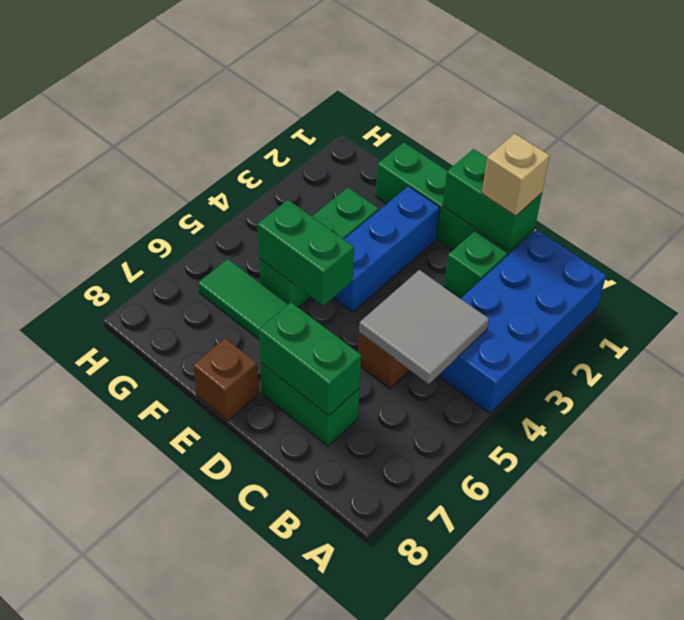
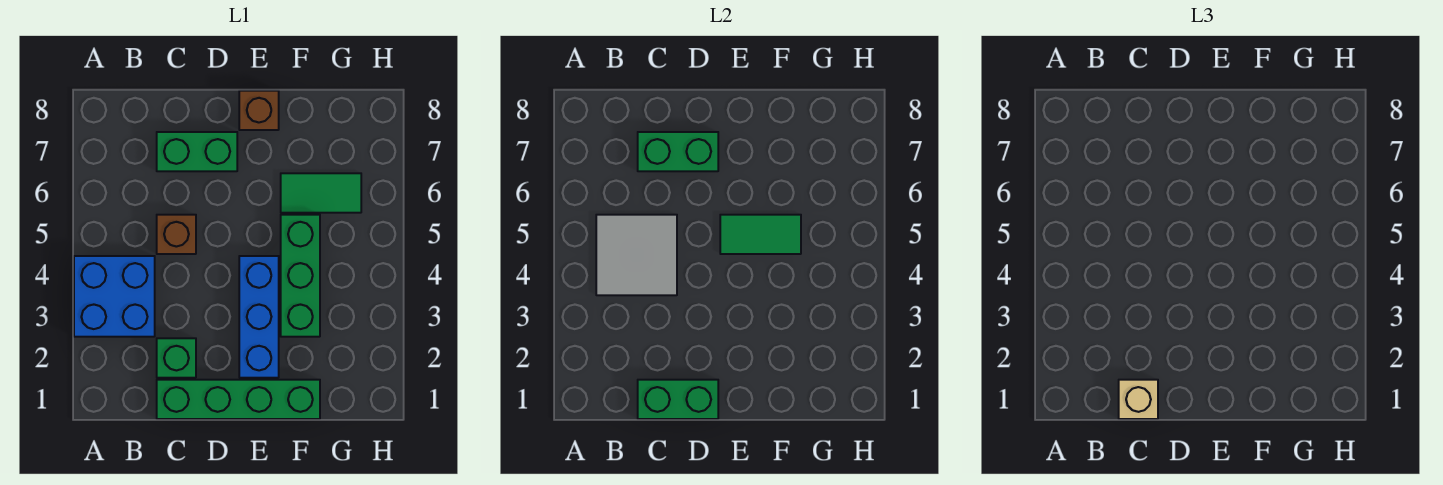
blue brick A1:B4 level 1 -> blue brick A3:B4 level 1
green brick E5:F5 level 2 -> green tile E5:F5 level 2

